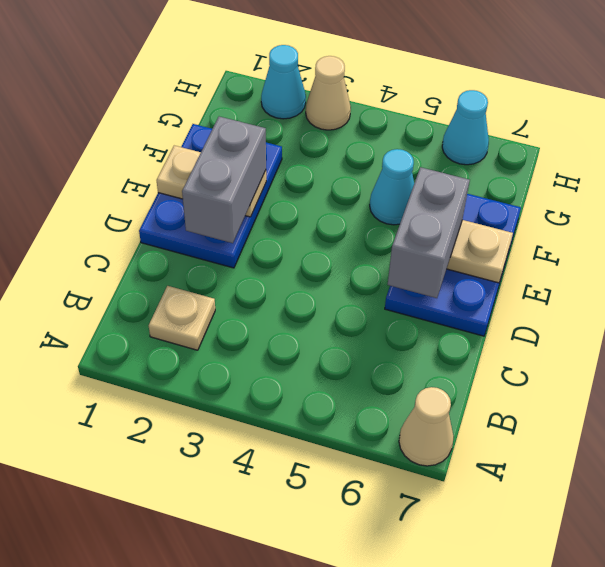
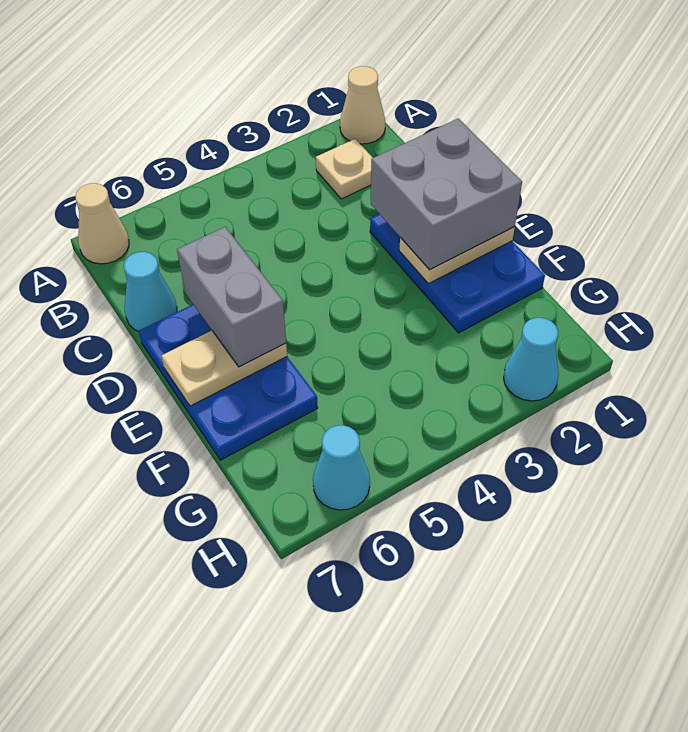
grey brick D2:E2 level 3 -> grey brick D1:E2 level 3
cyan cone F5 level 1 -> cyan cone C7 level 1
tan cone H3 level 1 -> tan cone A1 level 1

